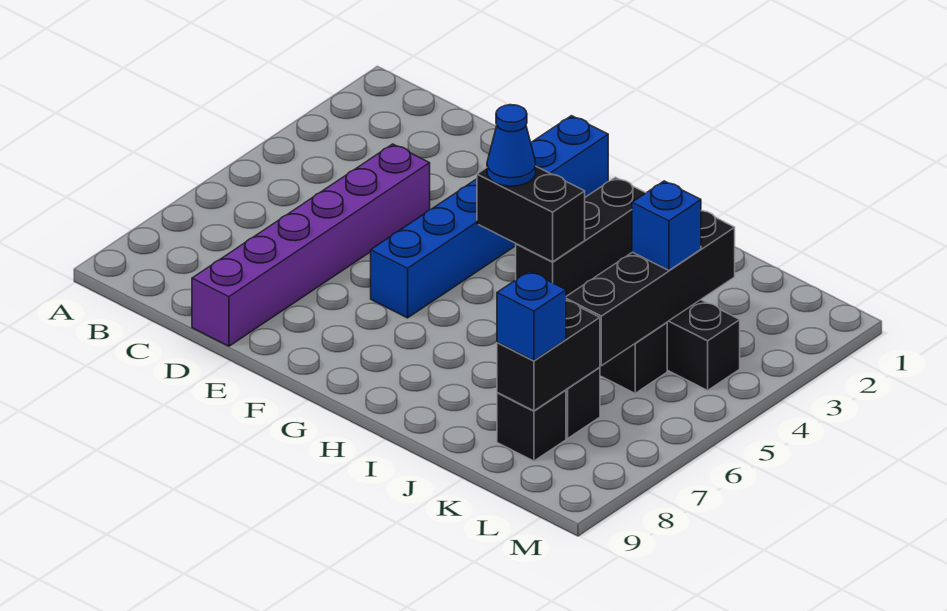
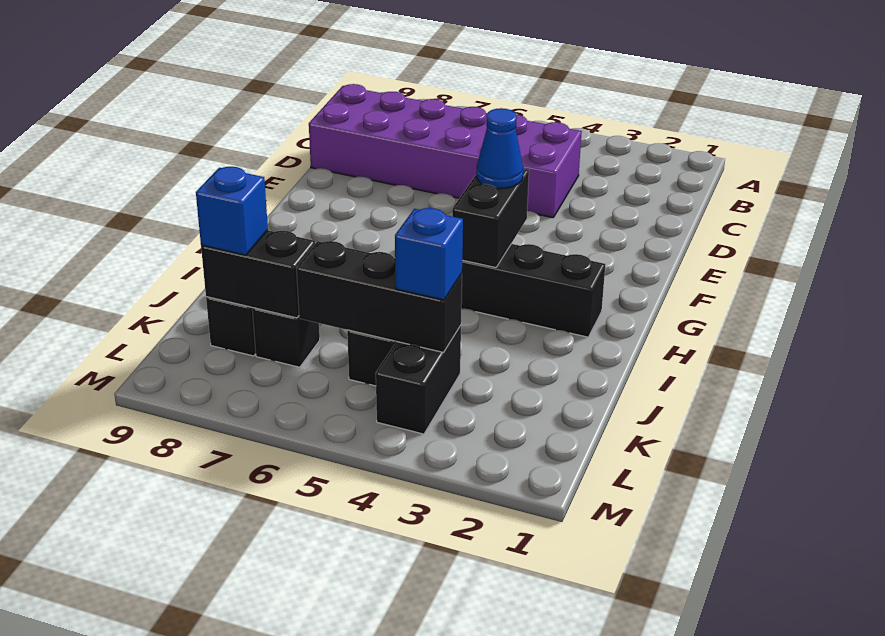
purple brick D4:D9 level 1 -> purple brick C4:D9 level 1
blue brick F1:F6 level 1 -> none
black brick K3:K6 level 2 -> black brick K4:K6 level 2

